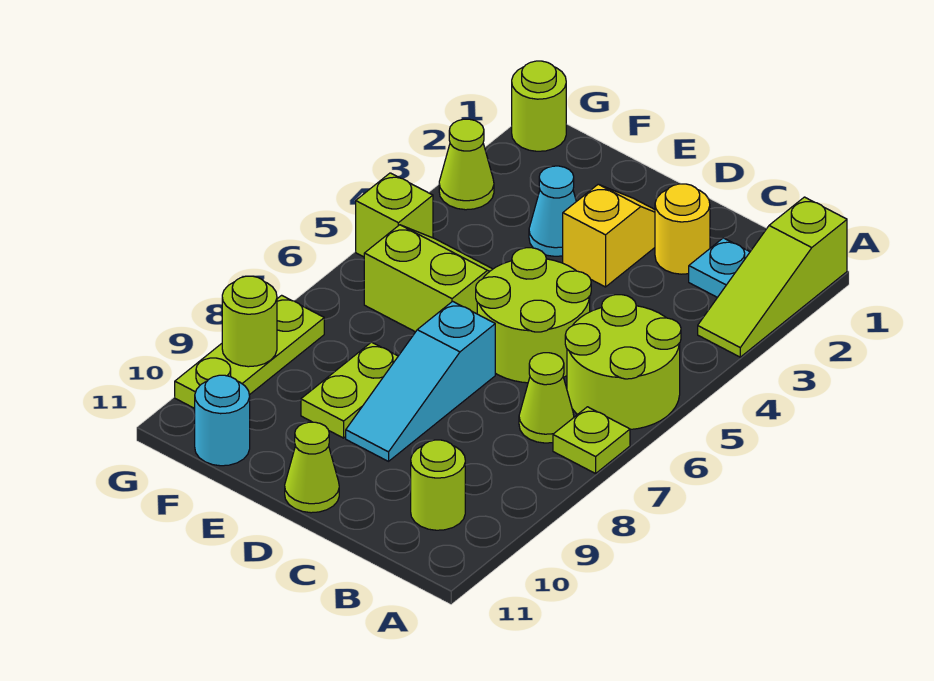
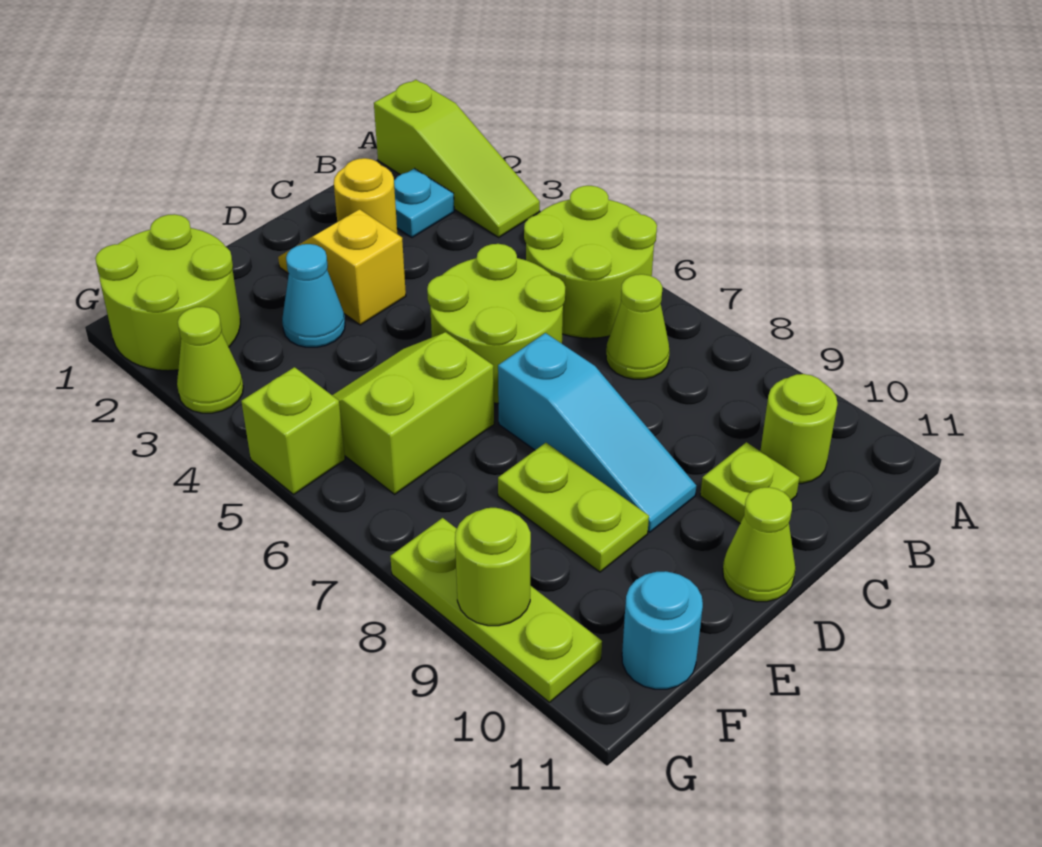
lime plate A7 level 1 -> lime plate C10 level 1
lime round brick G1 level 1 -> lime round brick F1:G2 level 1

